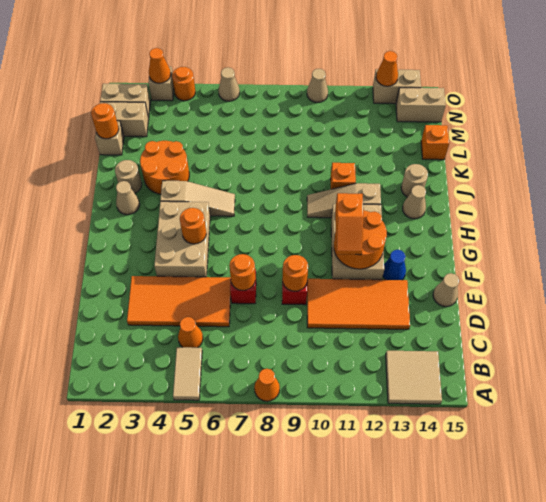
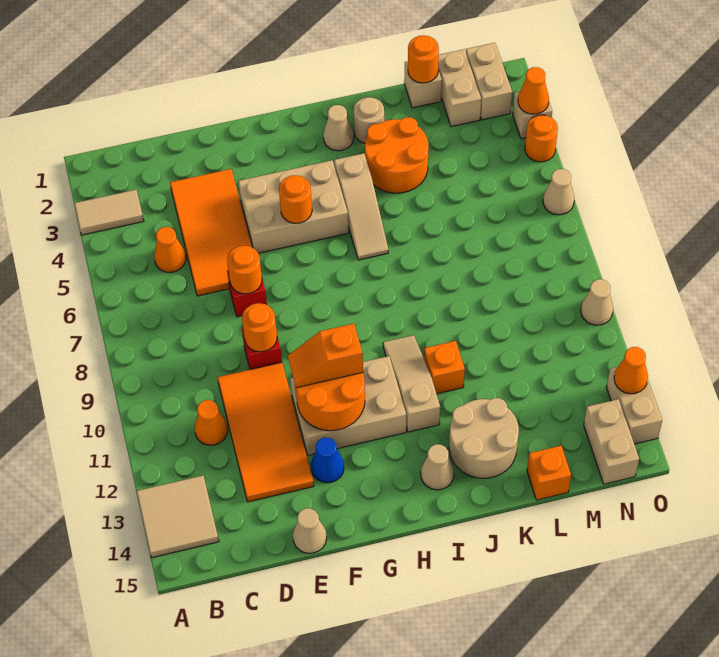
tan tile A5:B5 level 1 -> tan tile A3:B3 level 1
orange cone A8 level 1 -> orange cone C11 level 1
tan round brick J14 level 1 -> tan round brick J13:K14 level 1

